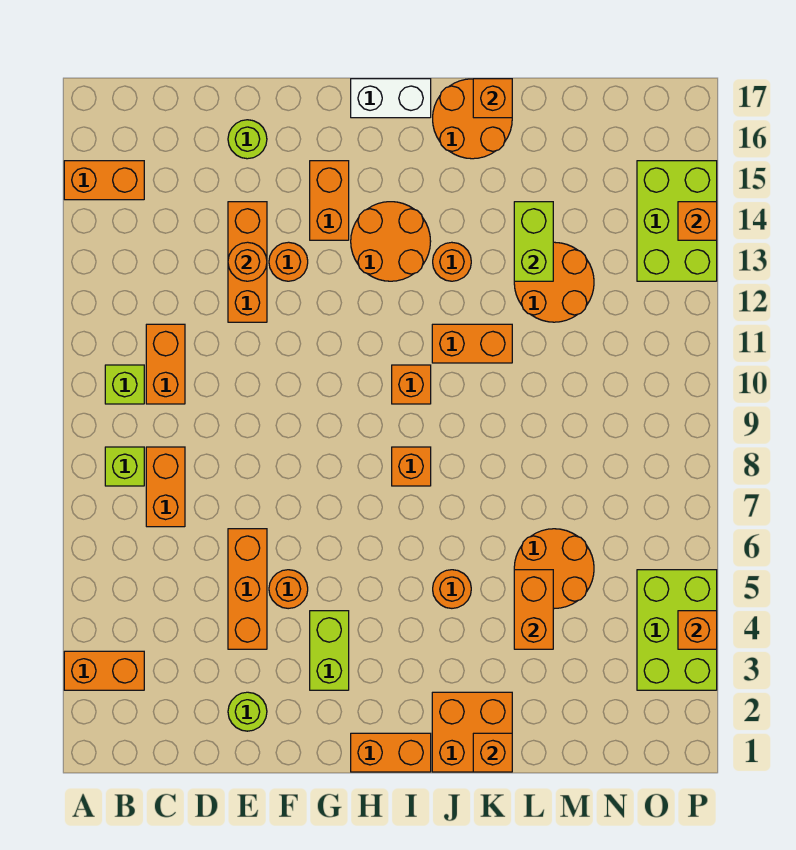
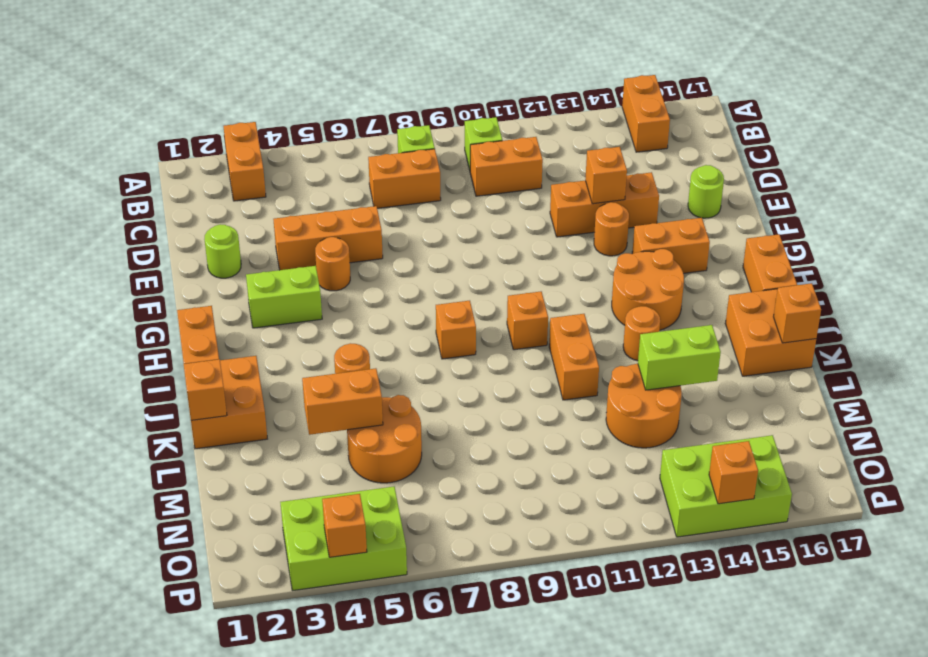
orange round brick E13 level 2 -> orange brick E13 level 2
white brick H17:I17 level 1 -> orange brick H17:I17 level 1
orange round brick J16:K17 level 1 -> orange brick J16:K17 level 1

